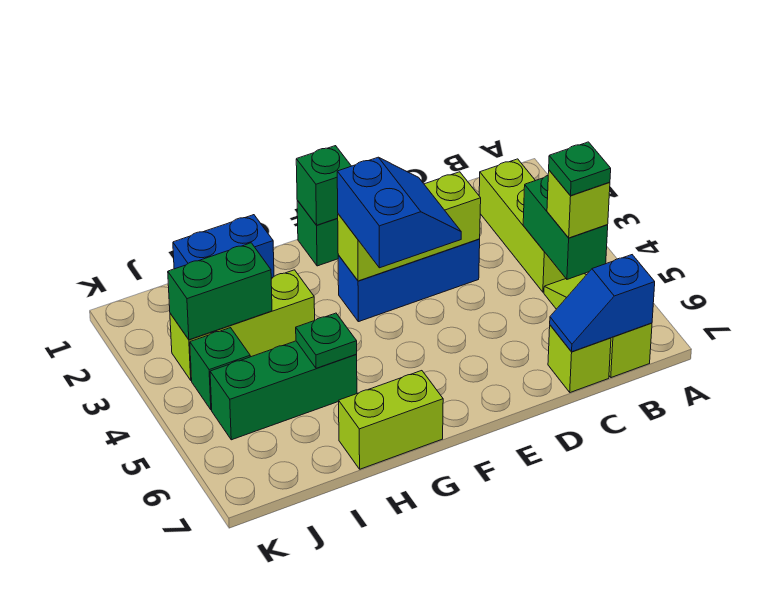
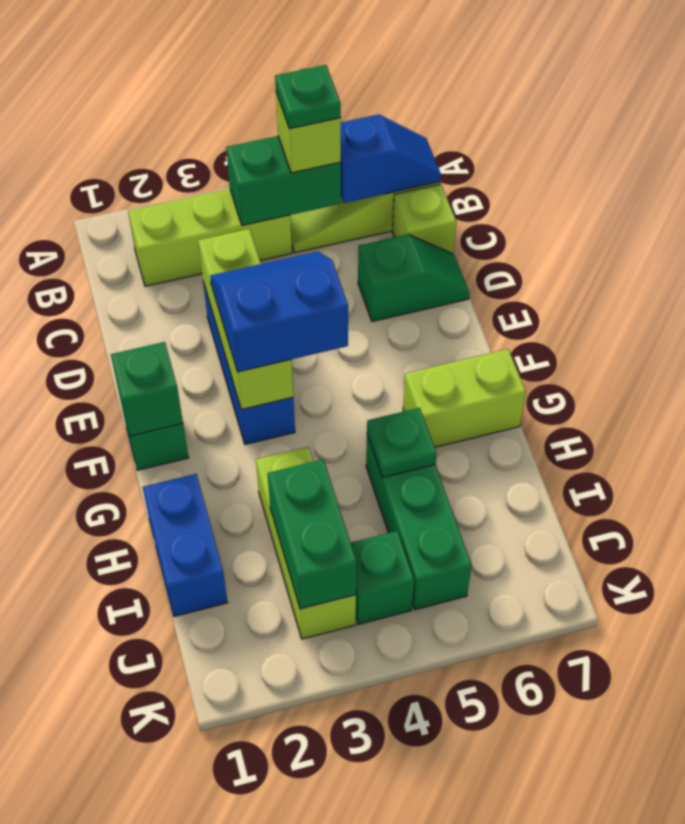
blue slope B7:C7 level 2 top B -> blue slope B6:B7 level 2 top 6
none -> green slope D6:D7 level 1 top 6
lime brick G7:H7 level 1 -> lime brick G6:G7 level 1

